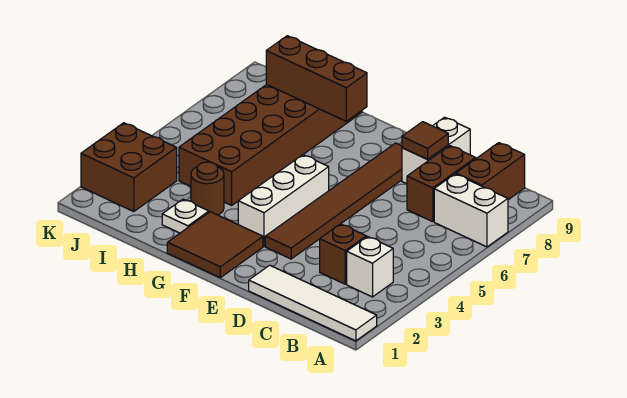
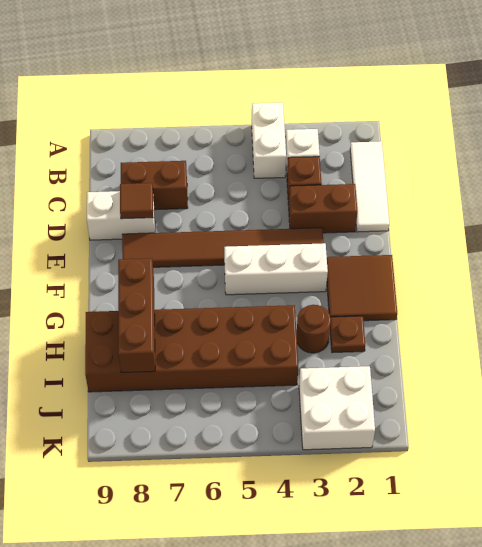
white tile A1:D1 level 1 -> white tile B1:D1 level 1
white brick A7:B7 level 1 -> white brick A4:B4 level 1
brown brick B8:B9 level 1 -> brown brick D2:D3 level 1
white plate H2 level 1 -> brown plate H2 level 1
brown brick J2:K3 level 1 -> white brick J2:K3 level 1

